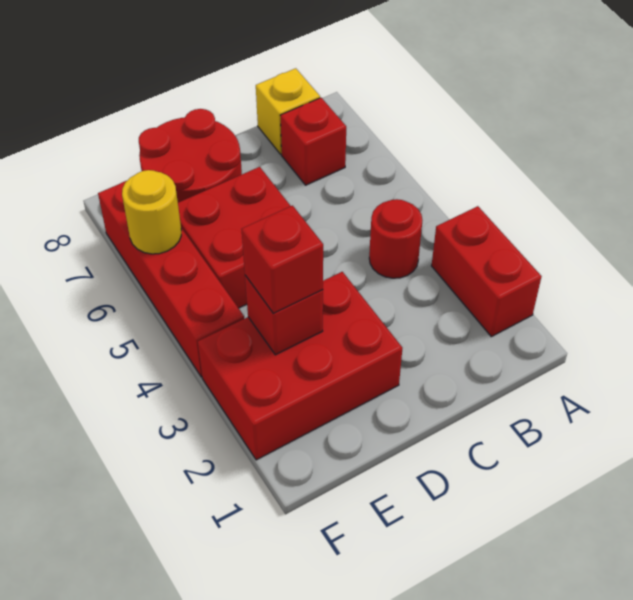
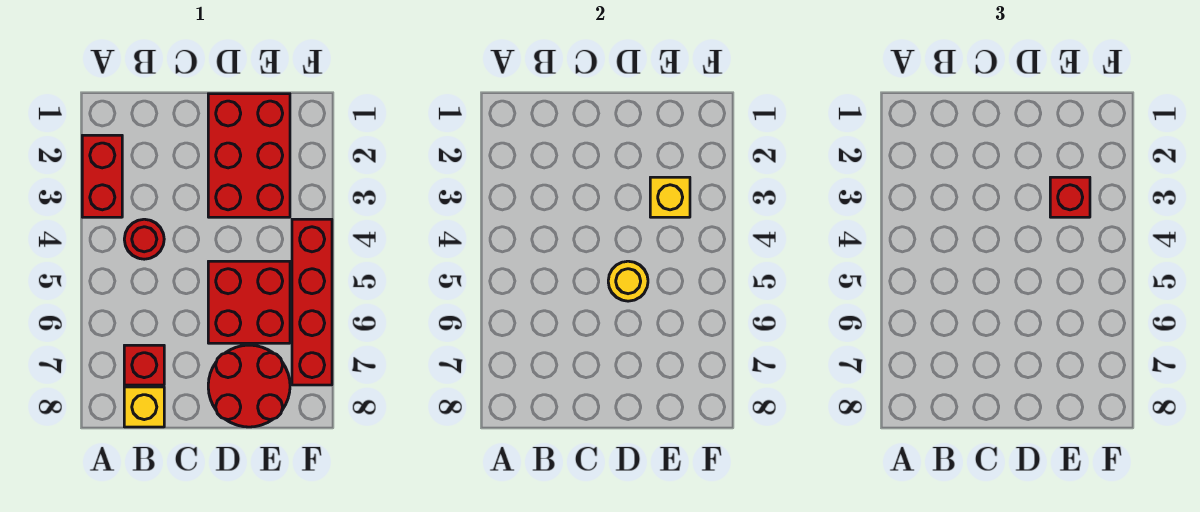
red brick D2:F3 level 1 -> red brick D1:E3 level 1
red brick E3 level 2 -> yellow brick E3 level 2
yellow round brick F6 level 2 -> yellow round brick D5 level 2

